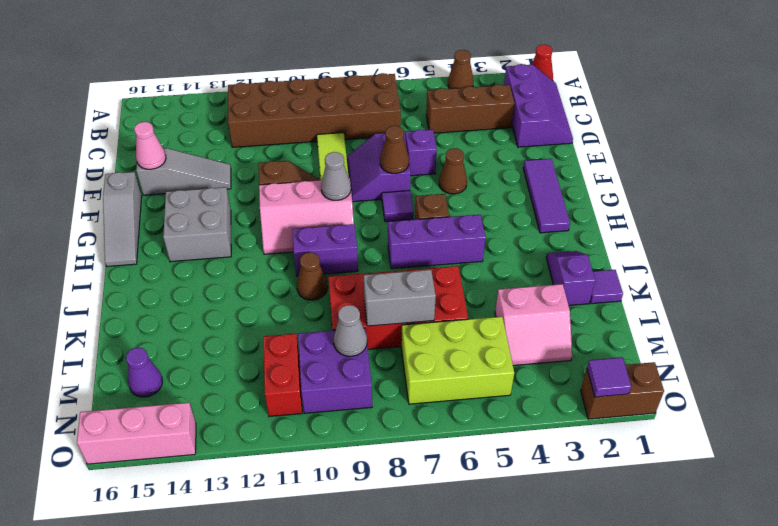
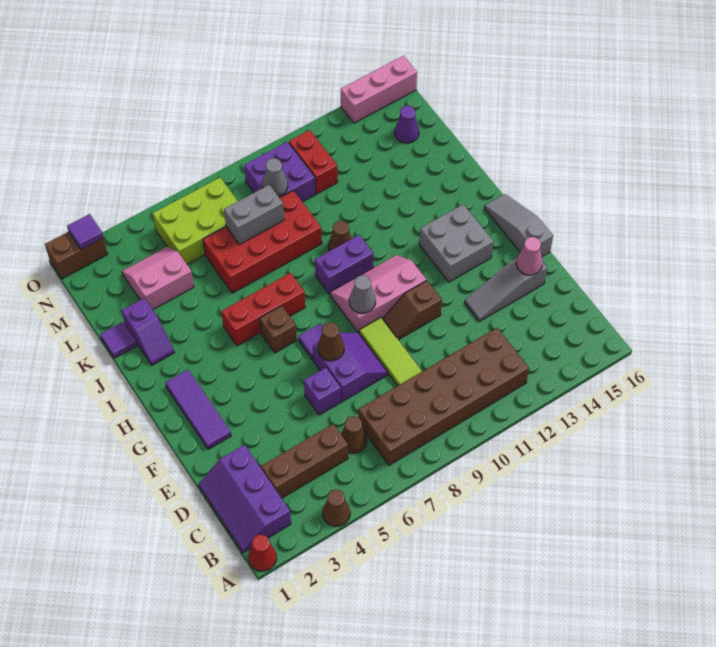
brown cone F5 level 1 -> brown cone C6 level 1
purple brick I5:I7 level 1 -> red brick I5:I7 level 1

